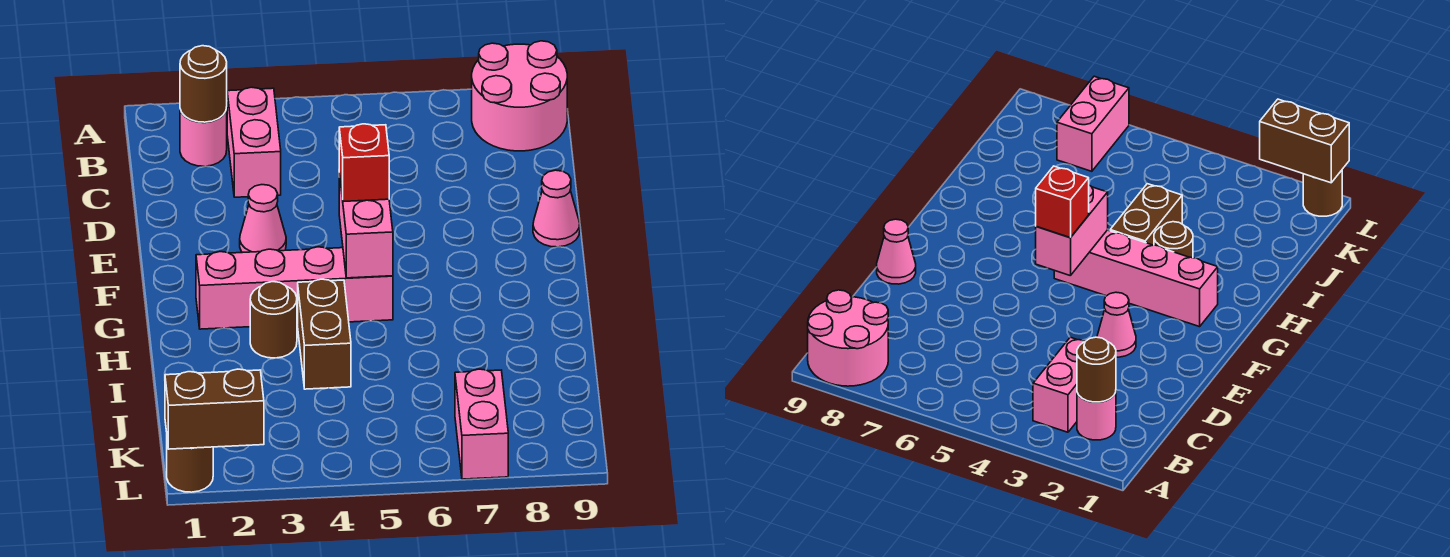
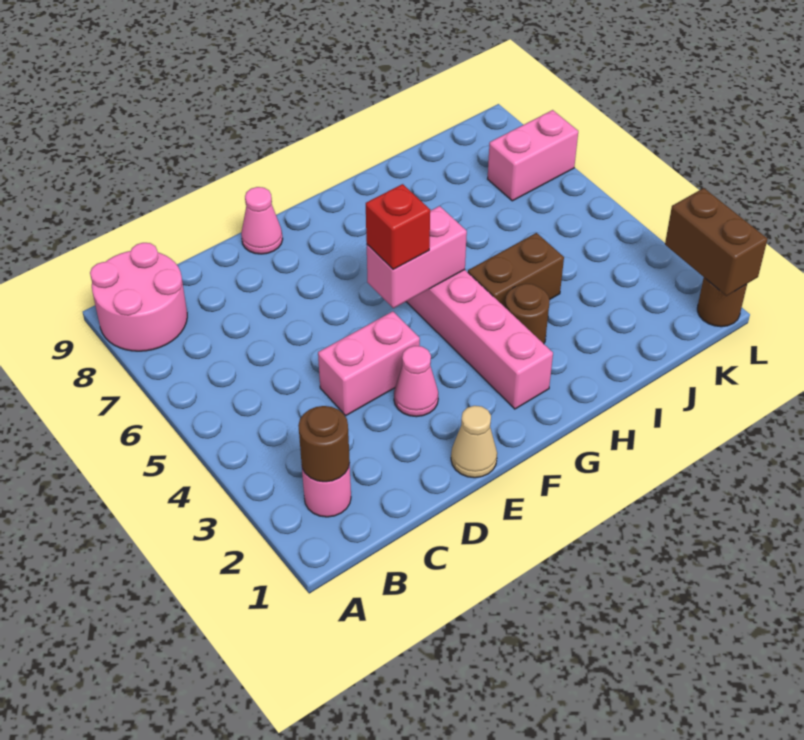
pink brick B3:C3 level 1 -> pink brick D4:E4 level 1
none -> tan cone E1 level 1

